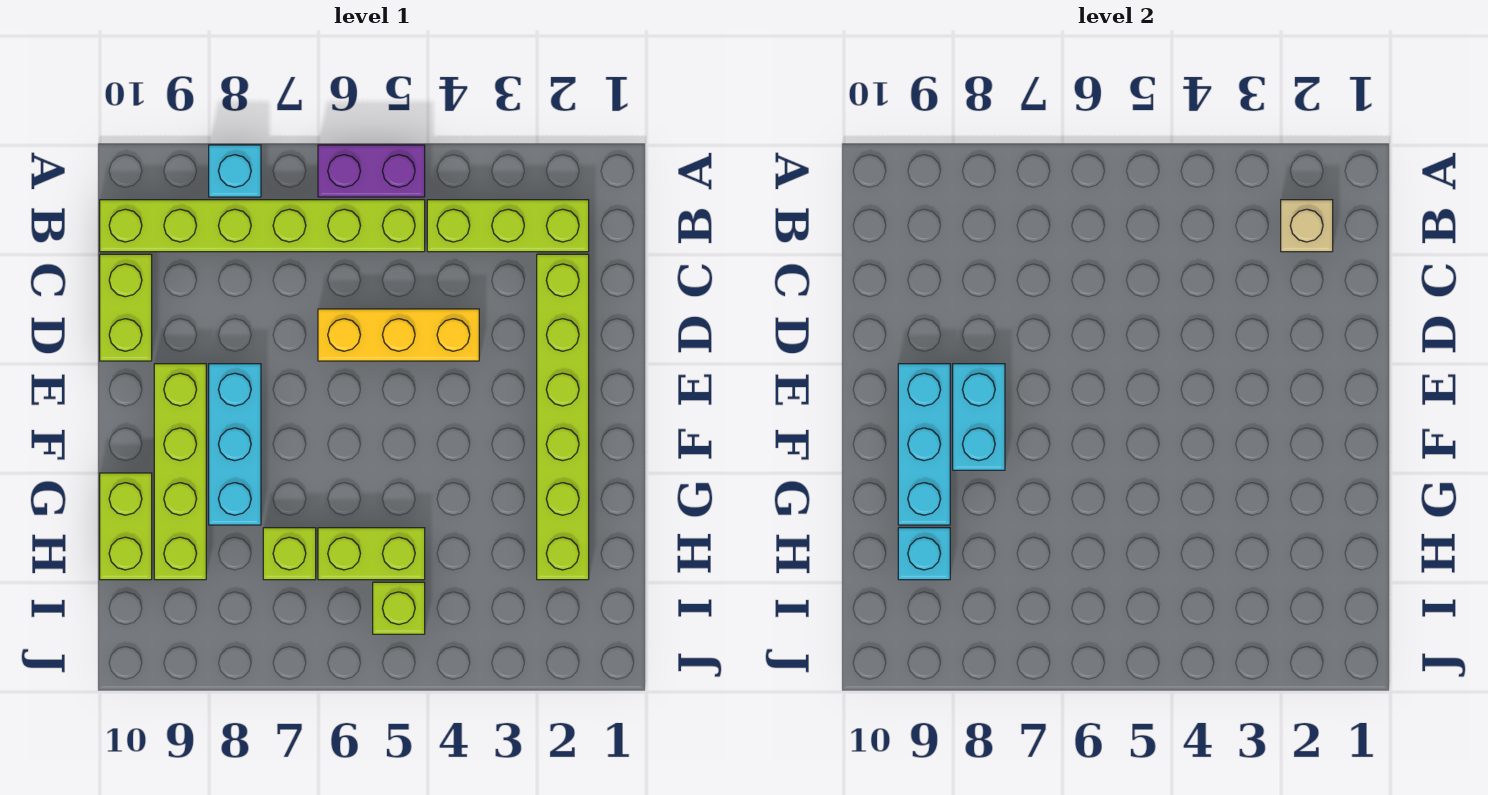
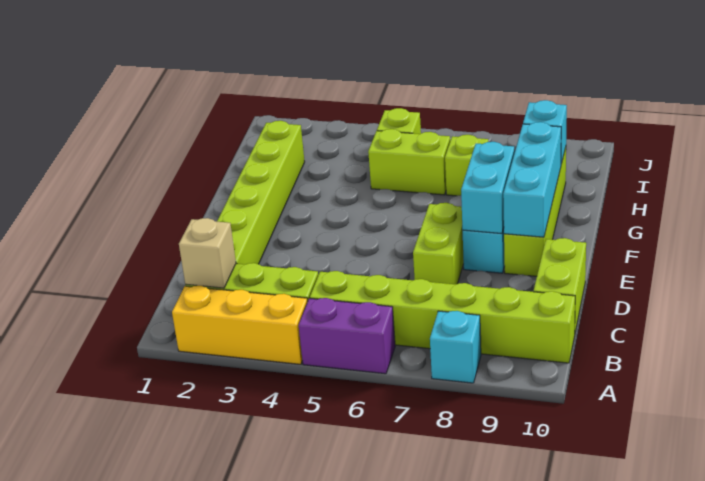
yellow brick D4:D6 level 1 -> yellow brick A2:A4 level 1
lime brick G10:H10 level 1 -> lime brick D7:E7 level 1

